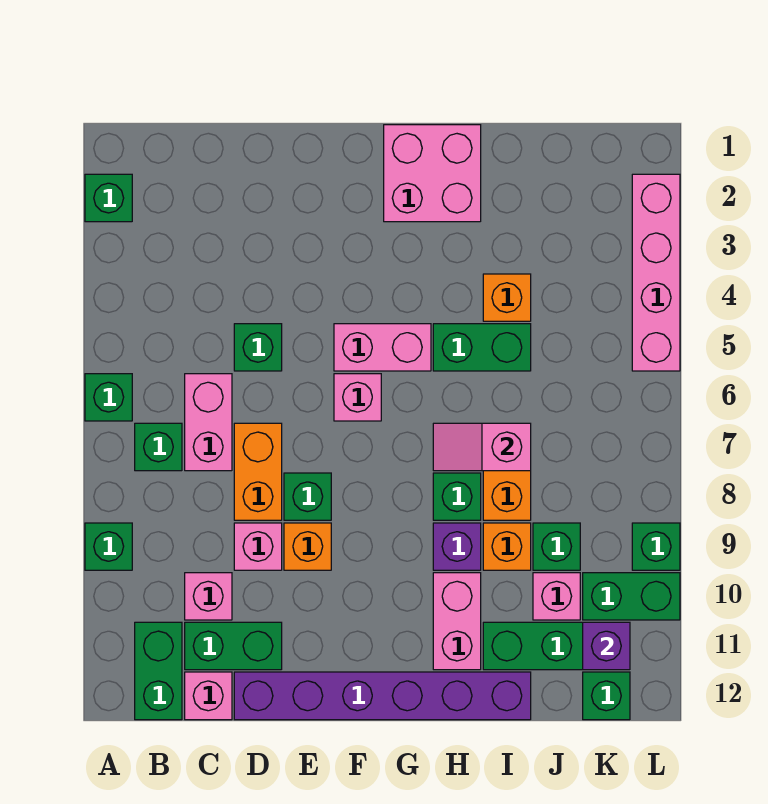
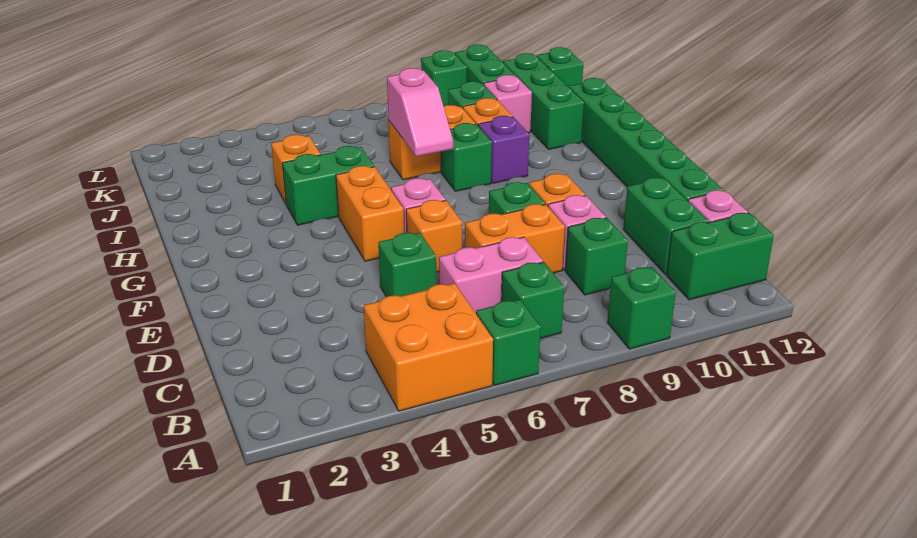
green brick A2 level 1 -> green brick C9 level 1
none -> orange brick A4:B5 level 1
pink brick C10 level 1 -> none
purple brick D12:I12 level 1 -> green brick D12:I12 level 1
none -> orange brick E6 level 1
pink brick F5:G5 level 1 -> orange brick F5:G5 level 1
pink brick G1:H2 level 1 -> none
green brick H5:I5 level 1 -> green brick H4:H5 level 1
pink brick H10:H11 level 1 -> none
purple brick K11 level 2 -> none
pink brick L2:L5 level 1 -> none

